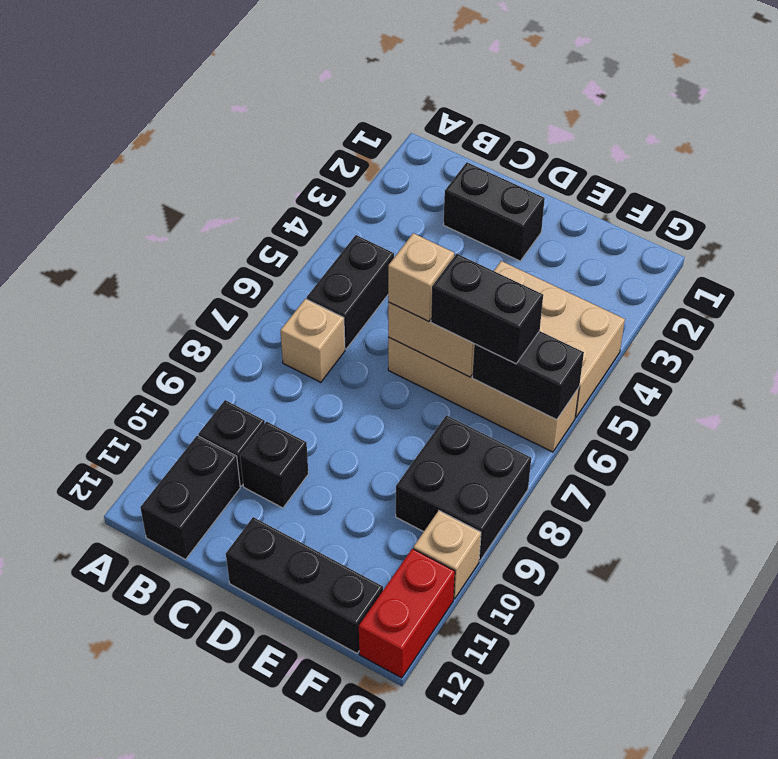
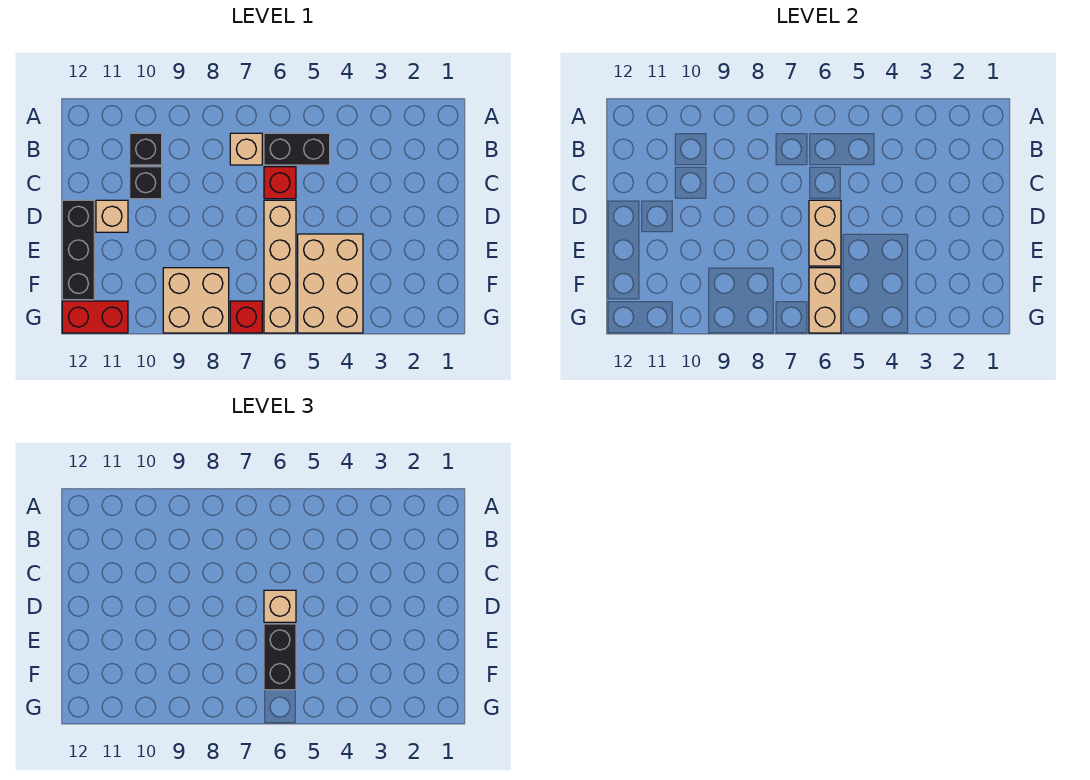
black brick B11:B12 level 1 -> none
black brick C2:D2 level 1 -> none
none -> red brick C6 level 1
black brick F6:G6 level 2 -> tan brick F6:G6 level 2
black brick F8:G9 level 1 -> tan brick F8:G9 level 1
none -> red brick G7 level 1
tan brick G10 level 1 -> tan brick D11 level 1

